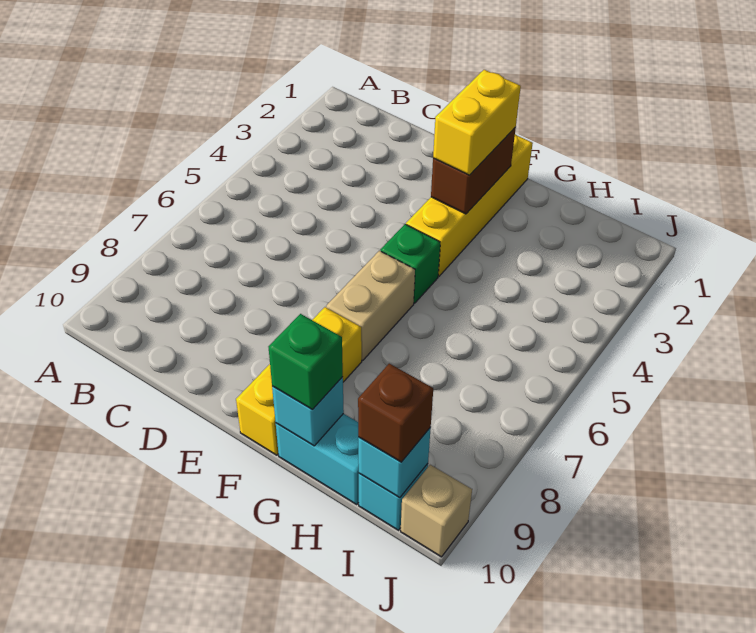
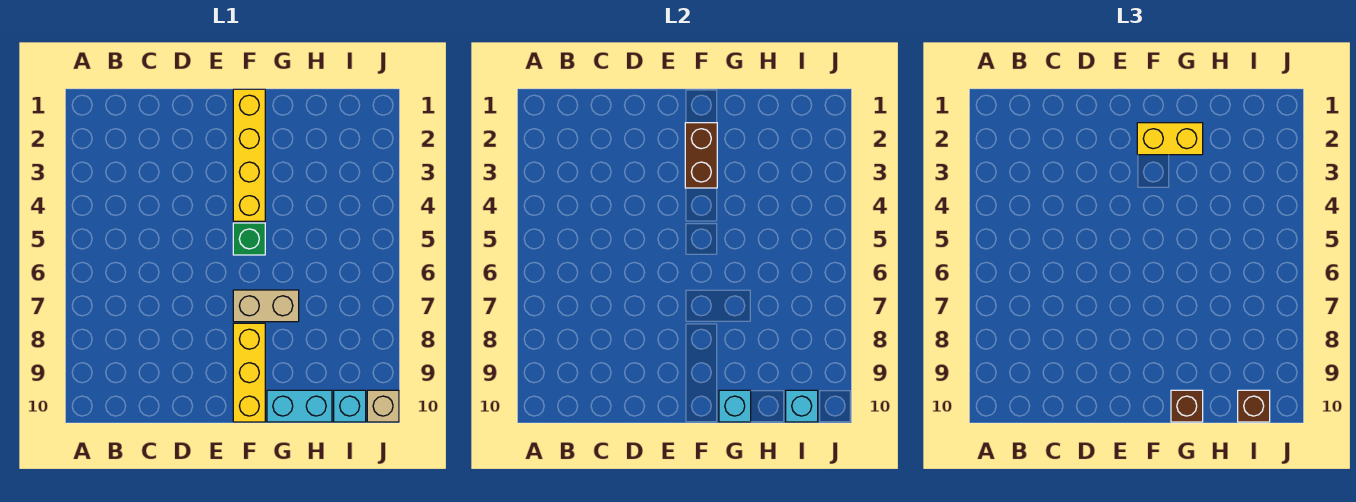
yellow brick F2:F3 level 3 -> yellow brick F2:G2 level 3
tan brick F6:F7 level 1 -> tan brick F7:G7 level 1
green brick G10 level 3 -> brown brick G10 level 3

